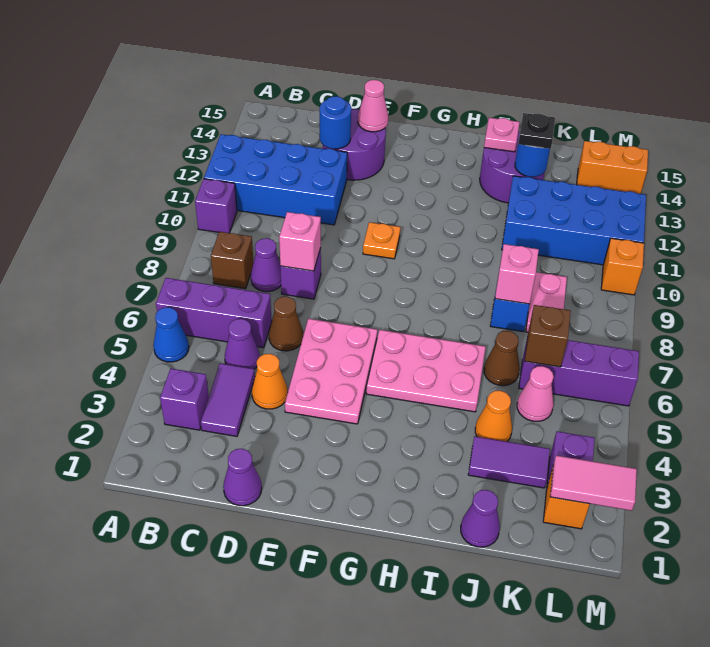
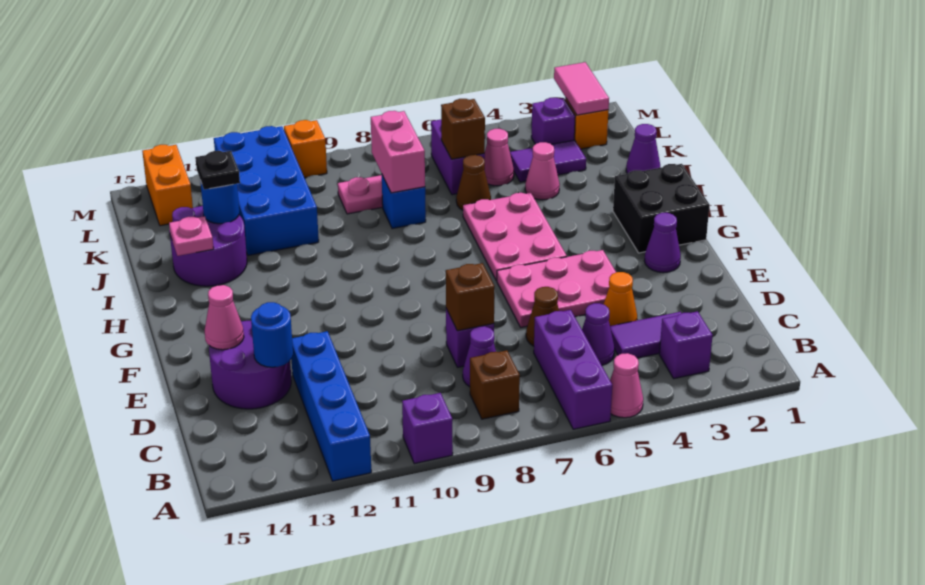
blue cone A5 level 1 -> pink cone A5 level 1
blue brick A11:D12 level 1 -> blue brick A12:D12 level 1
purple cone D1 level 1 -> purple cone F2 level 1
pink brick D8 level 2 -> brown brick D8 level 2
orange plate F10 level 1 -> none
none -> black brick G1:H2 level 1
purple tile J3:K3 level 1 -> purple tile K3:K4 level 1
orange cone J4 level 1 -> pink cone J4 level 1
pink brick J8 level 2 -> pink brick J8:K8 level 2
purple brick K6:M6 level 1 -> purple brick K6:L6 level 1

